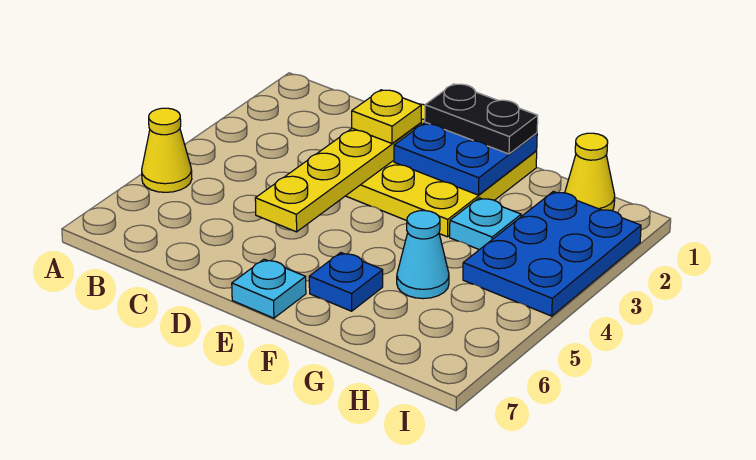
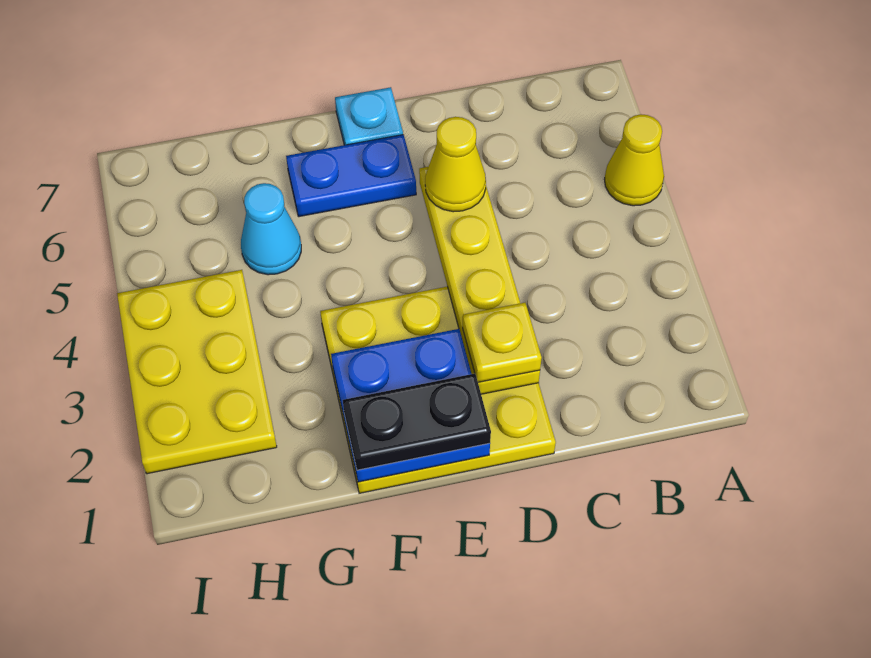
blue plate F6 level 1 -> blue plate E6:F6 level 1
cyan plate G3 level 1 -> none
yellow cone H1 level 1 -> yellow cone D5 level 3
blue plate H2:I4 level 1 -> yellow plate H2:I4 level 1

